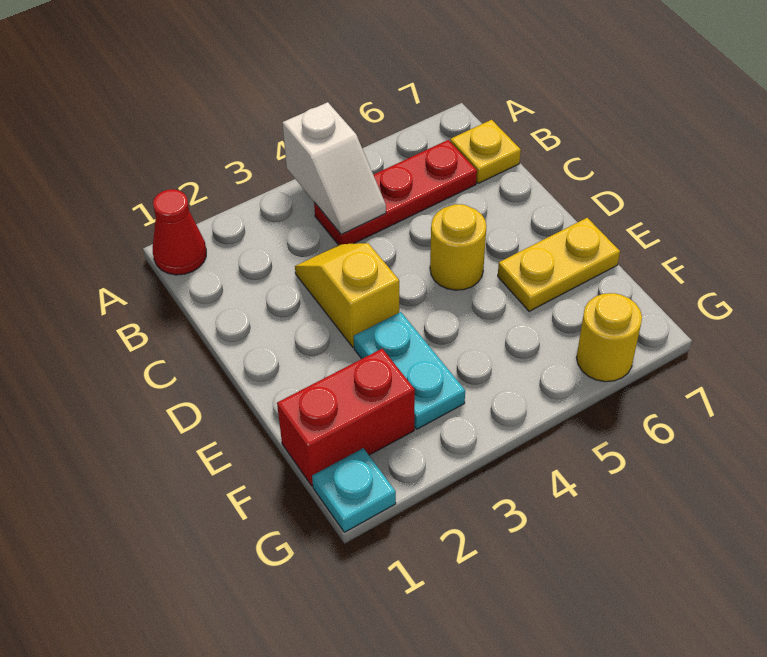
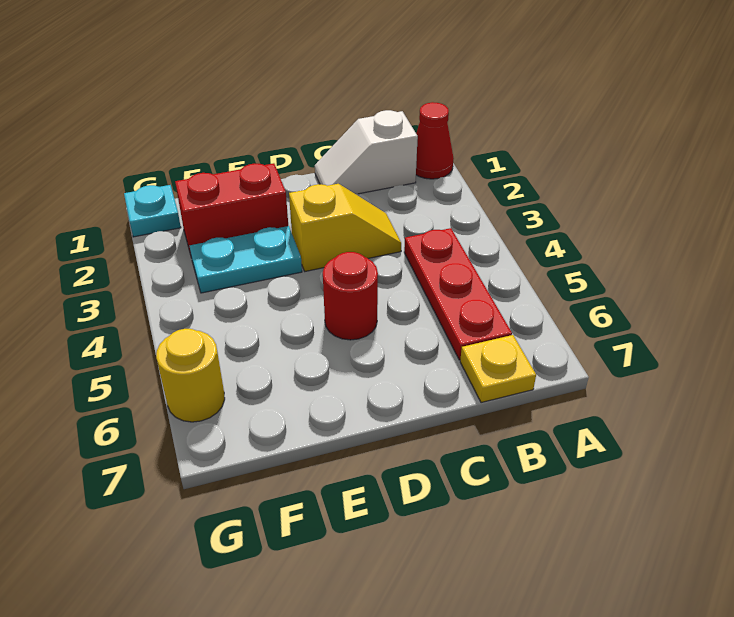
white slope A4:B4 level 2 top A -> white slope B1:C1 level 1 top B
yellow round brick D5 level 1 -> red round brick D5 level 1
yellow plate E6:E7 level 1 -> none
red brick F1:F2 level 1 -> red brick E2:F2 level 1

